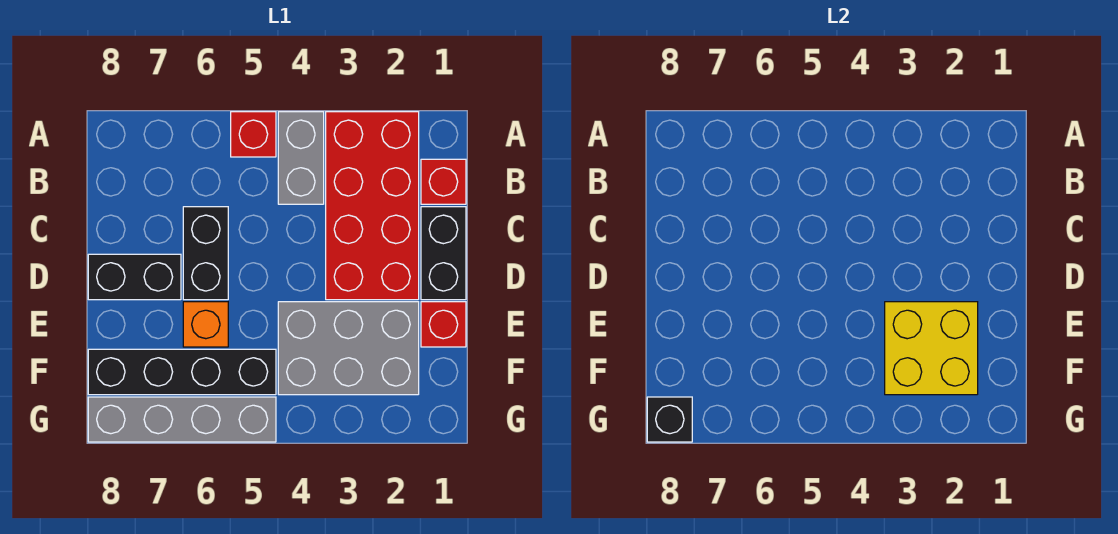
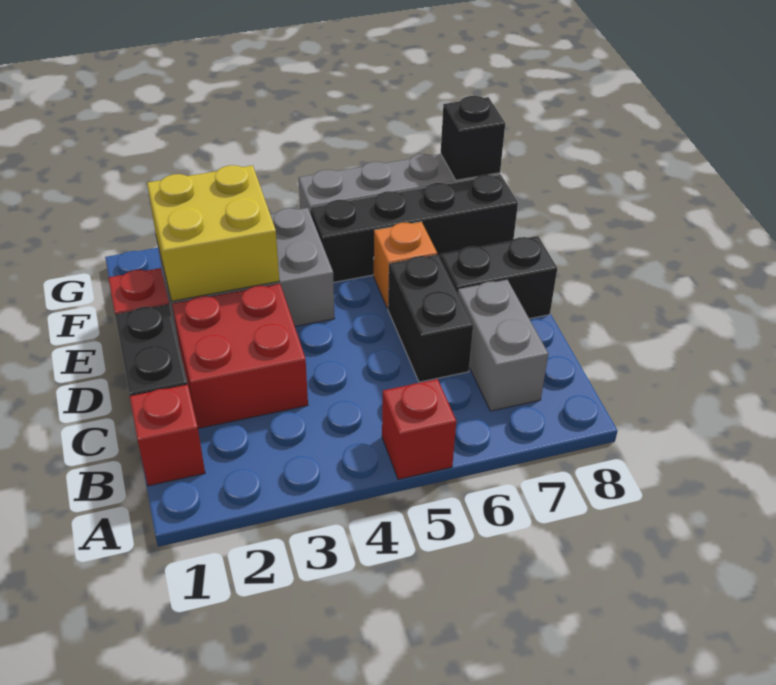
red brick A2:D3 level 1 -> red brick C2:D3 level 1
grey brick A4:B4 level 1 -> grey brick B7:C7 level 1

